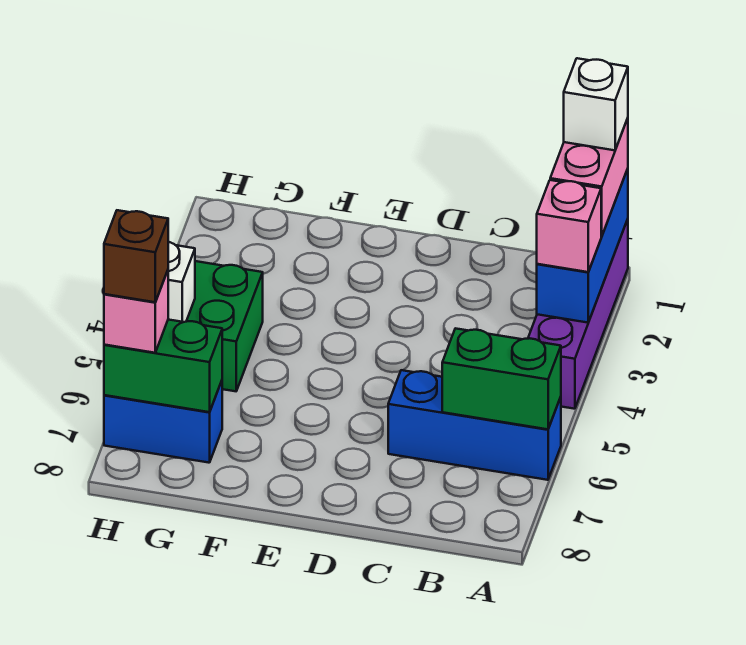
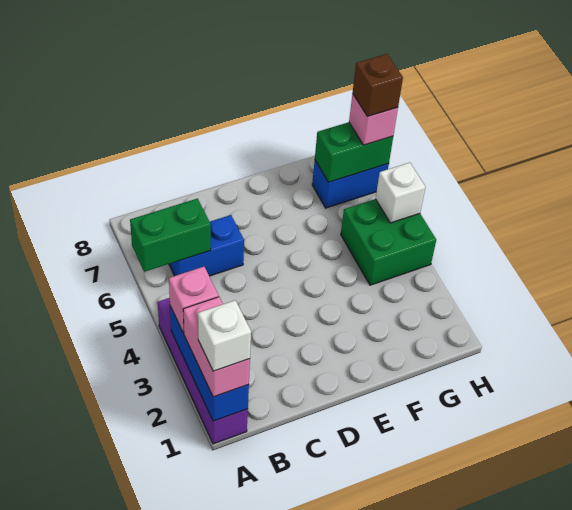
blue brick A6:C6 level 1 -> blue brick B6:C6 level 1

